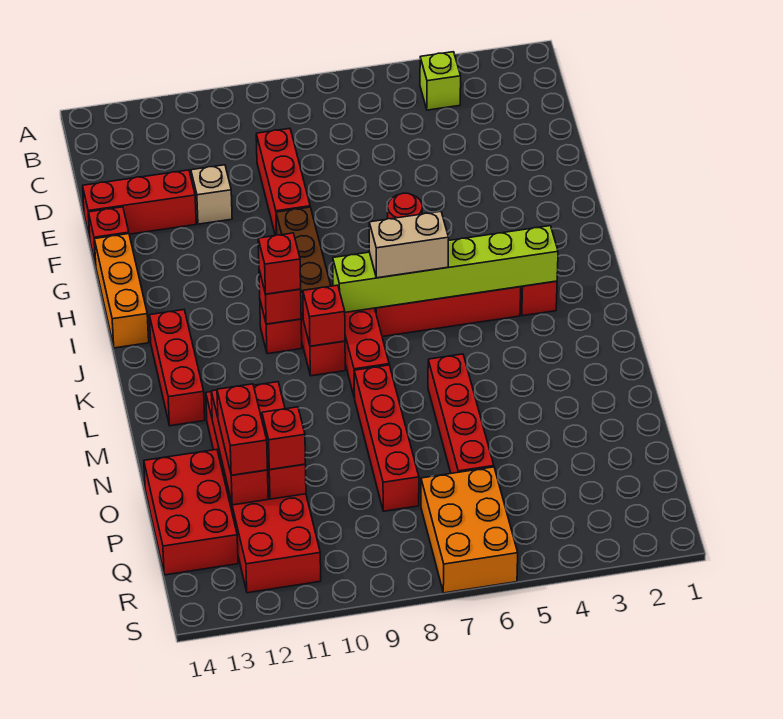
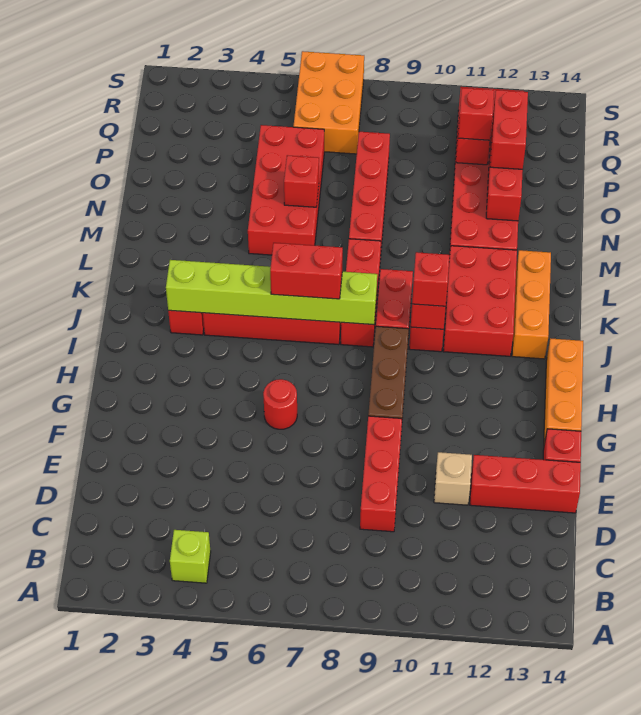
tan brick J6:J7 level 3 -> red brick J6:J7 level 3
red brick J13:L13 level 1 -> orange brick J13:L13 level 1
red brick K9 level 2 -> red brick N6 level 2
red brick M6:P6 level 1 -> red brick M5:P6 level 1
red brick O13:Q14 level 1 -> red brick J11:L12 level 1

